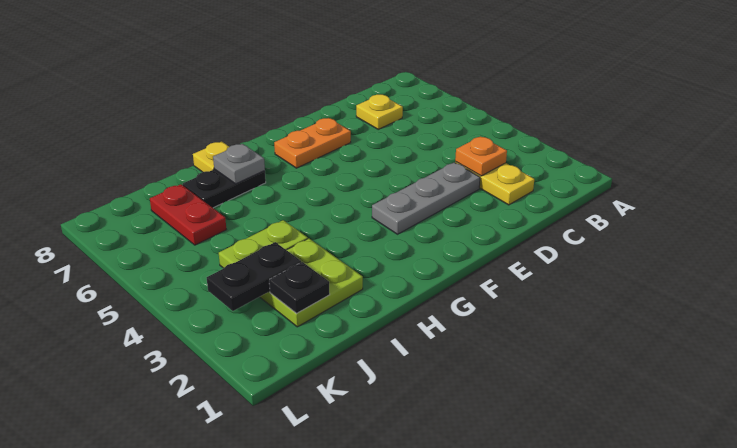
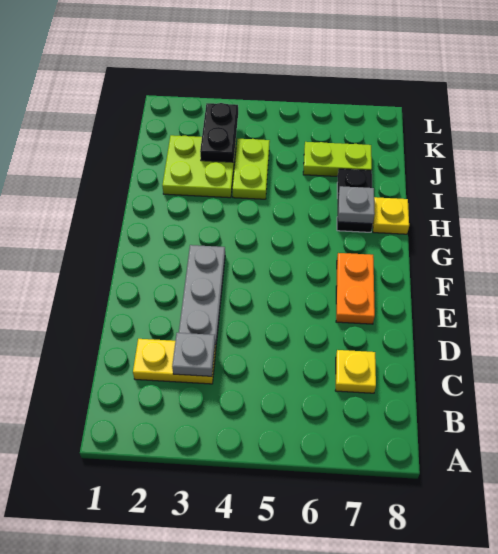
orange plate C3 level 2 -> grey plate C3 level 2
black plate J2 level 2 -> none
red plate J6:J7 level 1 -> lime plate J6:J7 level 1

